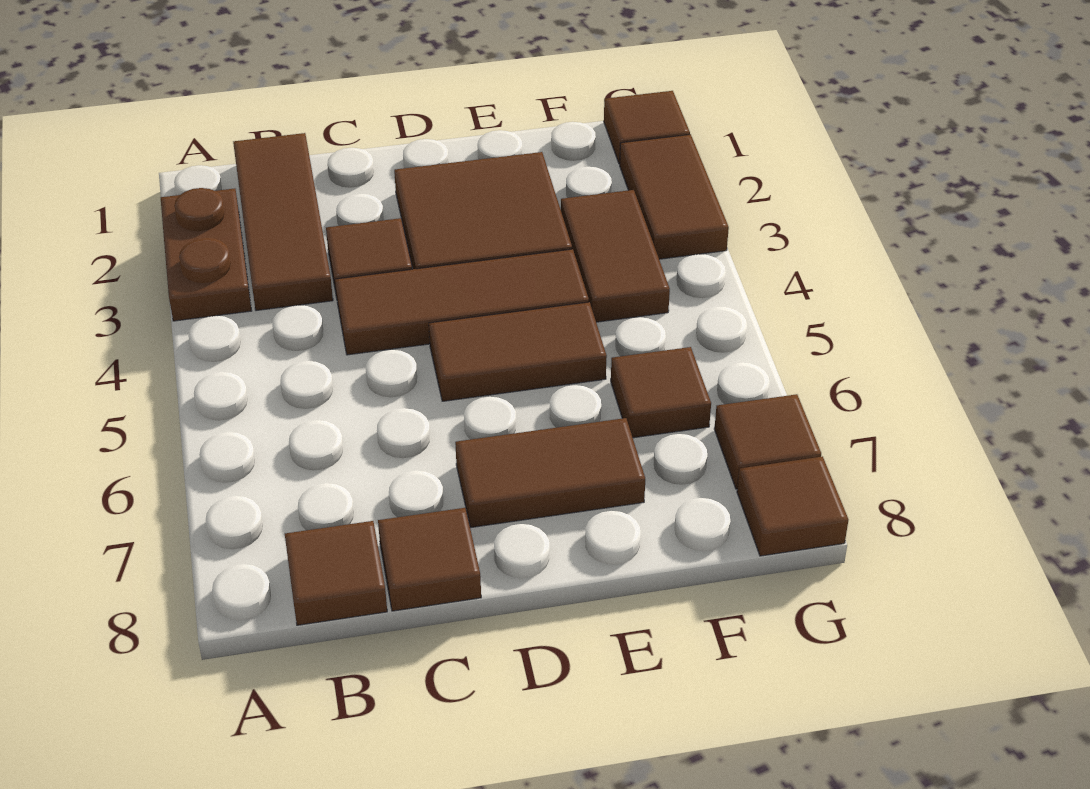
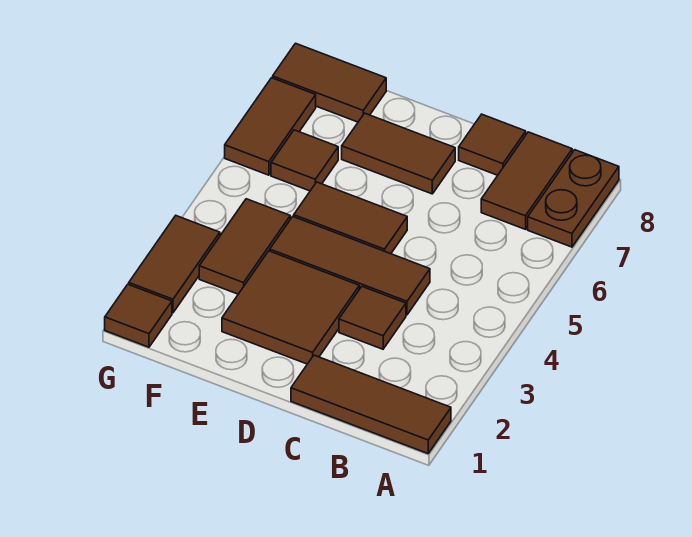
brown plate A2:A3 level 1 -> brown plate A7:A8 level 1
brown tile B1:B3 level 1 -> brown tile A1:C1 level 1
brown tile B8 level 1 -> brown tile B7:B8 level 1
brown tile G7 level 1 -> brown tile G6:G7 level 1
brown tile G8 level 1 -> brown tile F8:G8 level 1

